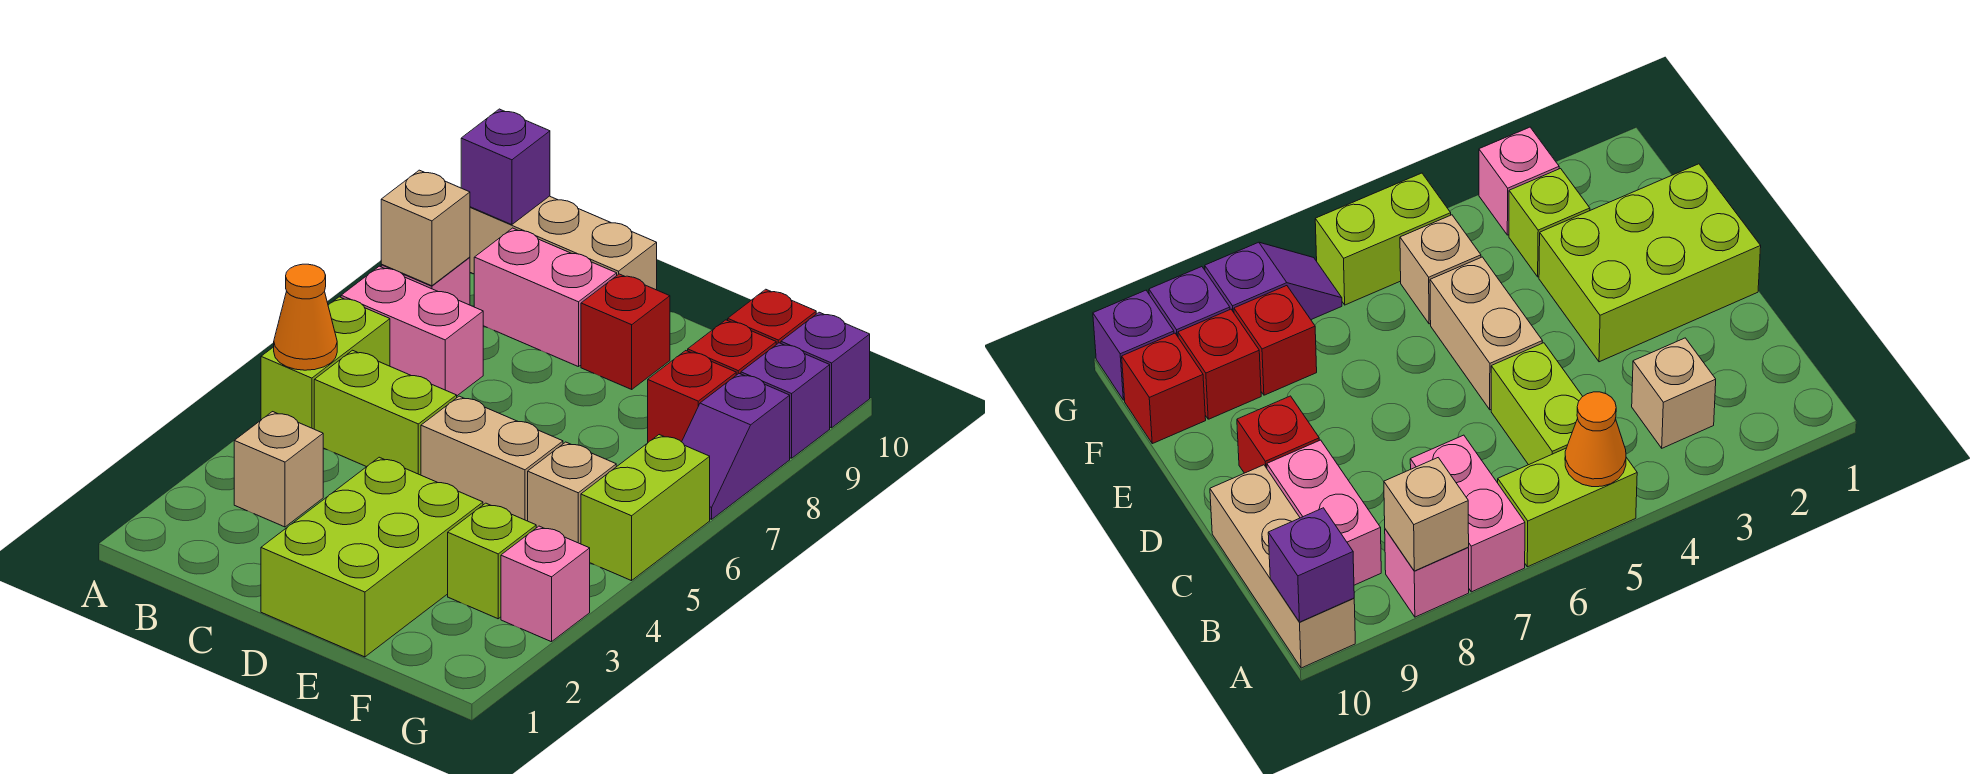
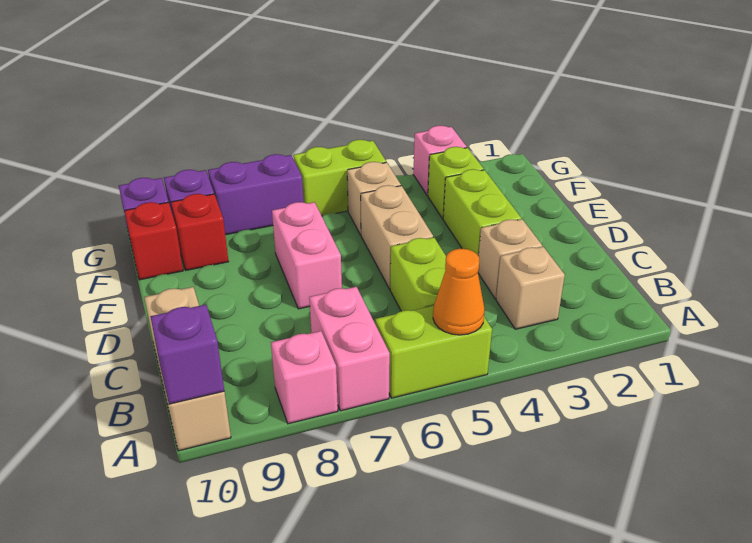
tan brick A8 level 2 -> tan brick C3 level 1
pink brick B9:C9 level 1 -> pink brick D7:E7 level 1
lime brick D1:E3 level 1 -> lime brick D3:E3 level 1
red brick D9 level 1 -> none
red brick F8 level 1 -> none
purple slope G7:G8 level 1 top 8 -> purple brick G7:G8 level 1

